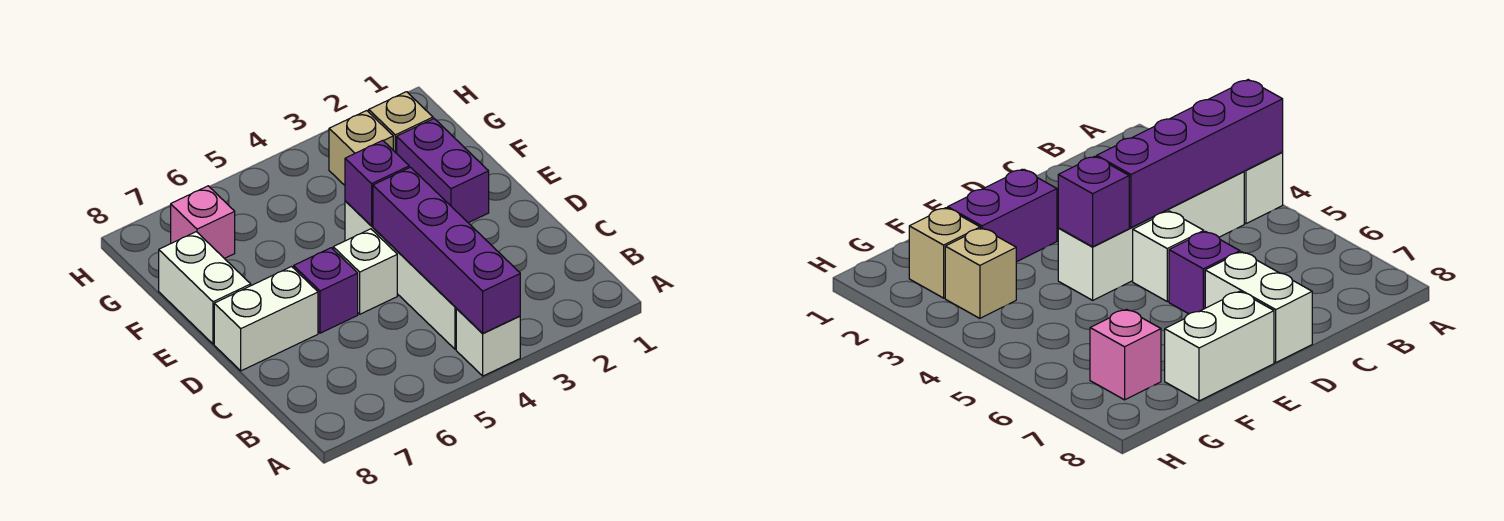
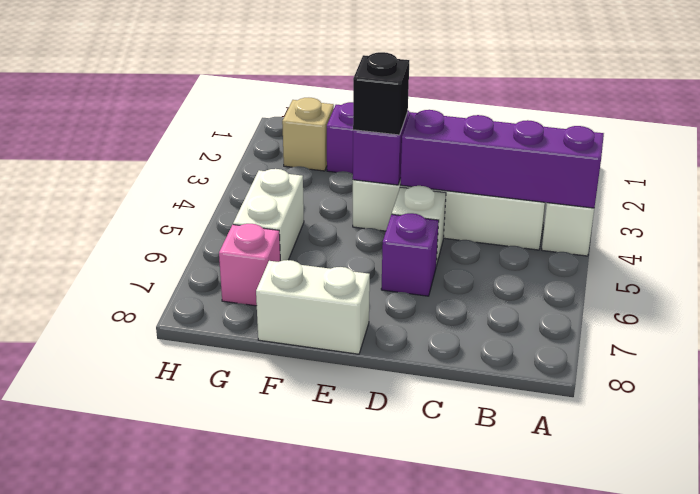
white brick D7:D8 level 1 -> white brick G5:G6 level 1
none -> black brick E4 level 3
tan brick G3 level 1 -> none

